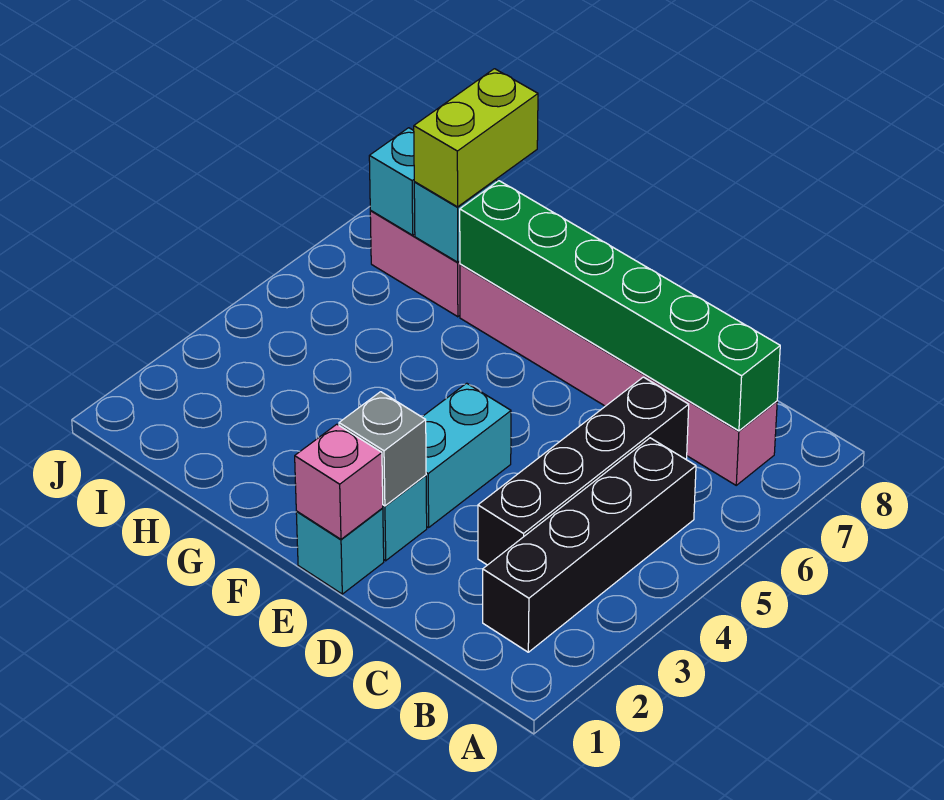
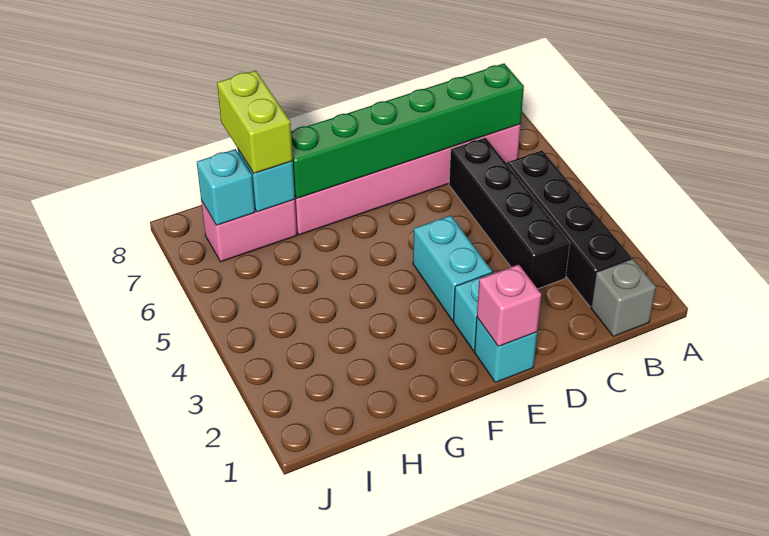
grey brick E2 level 2 -> grey brick B1 level 1

